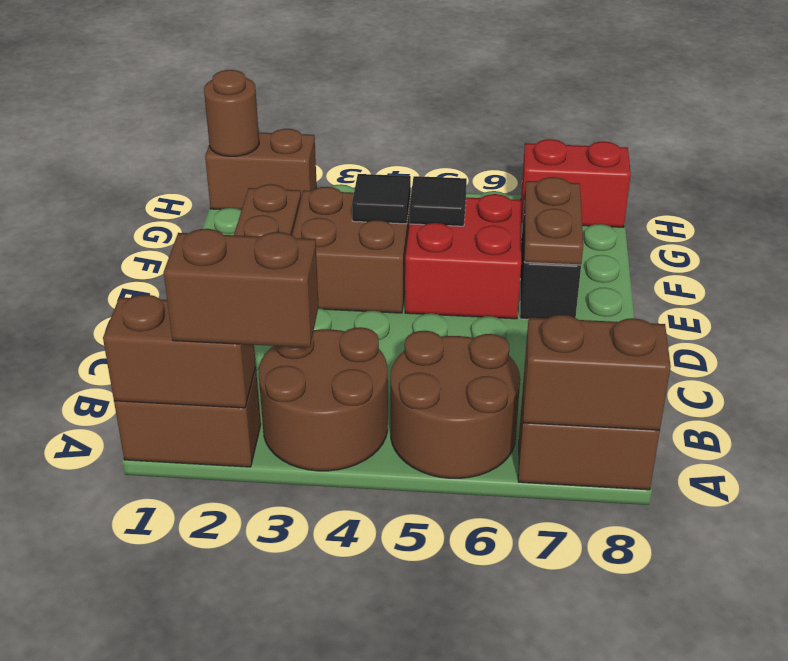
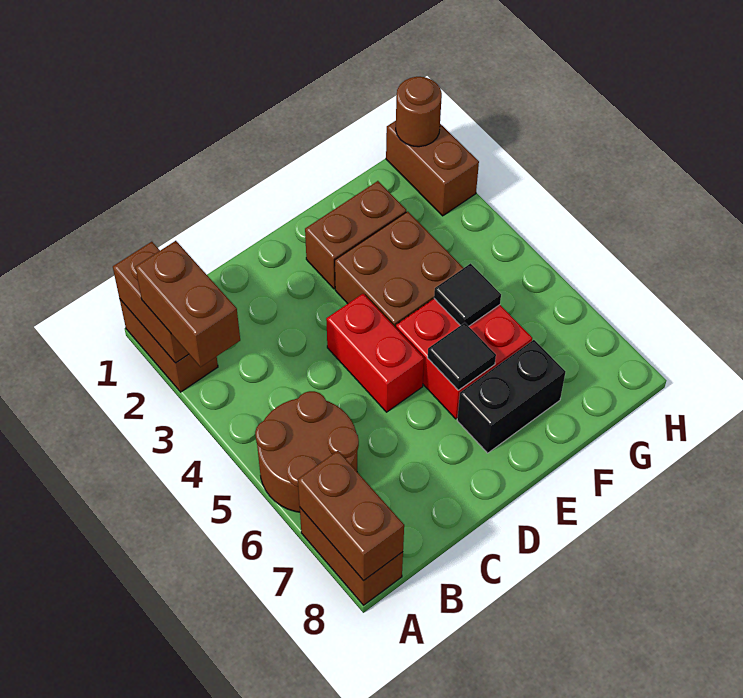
brown round brick A3:B4 level 1 -> none
brown plate E7:F7 level 2 -> none
black tile F4 level 2 -> black tile E6 level 2
red brick H7:H8 level 1 -> red brick D4:D5 level 1

